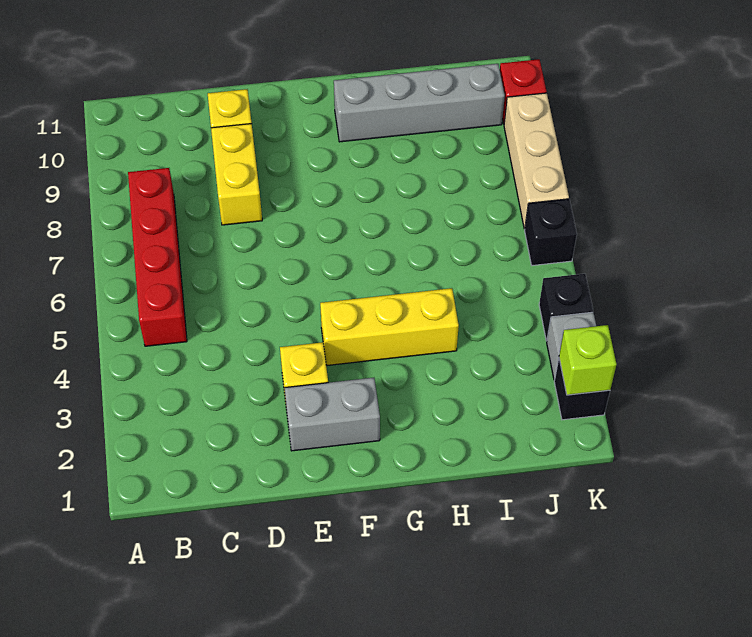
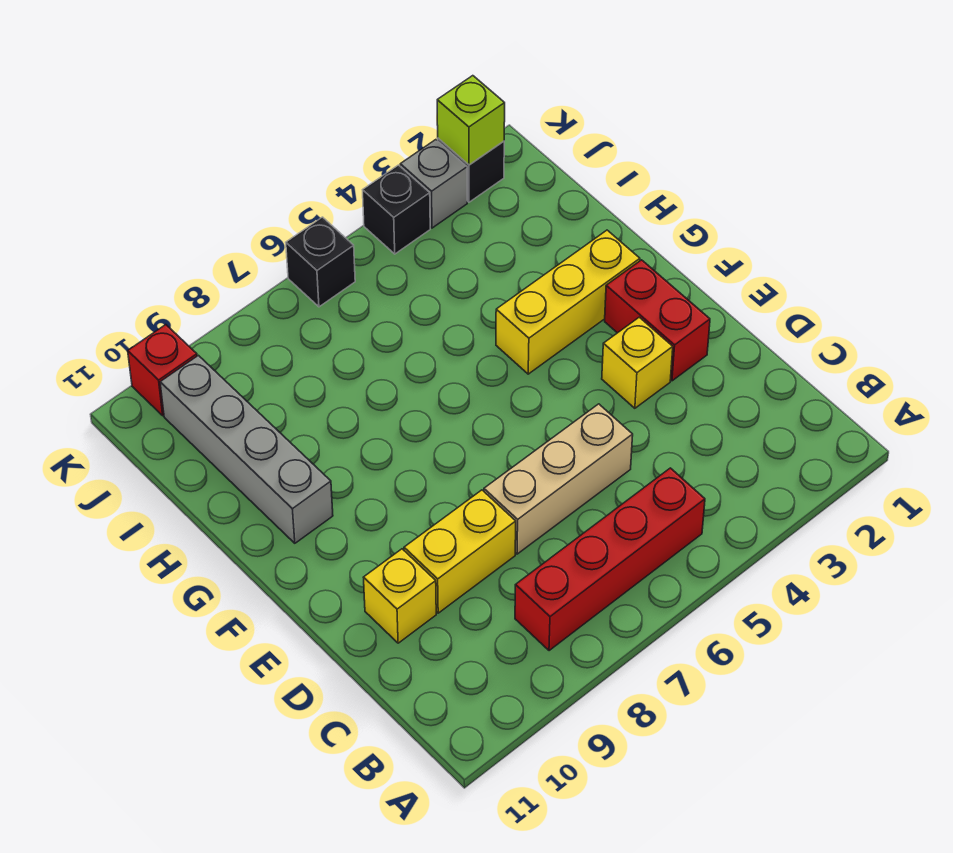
grey brick E2:F2 level 1 -> red brick E2:F2 level 1
yellow brick F4:H4 level 1 -> yellow brick G2:G4 level 1
tan brick K7:K9 level 1 -> tan brick D5:D7 level 1

